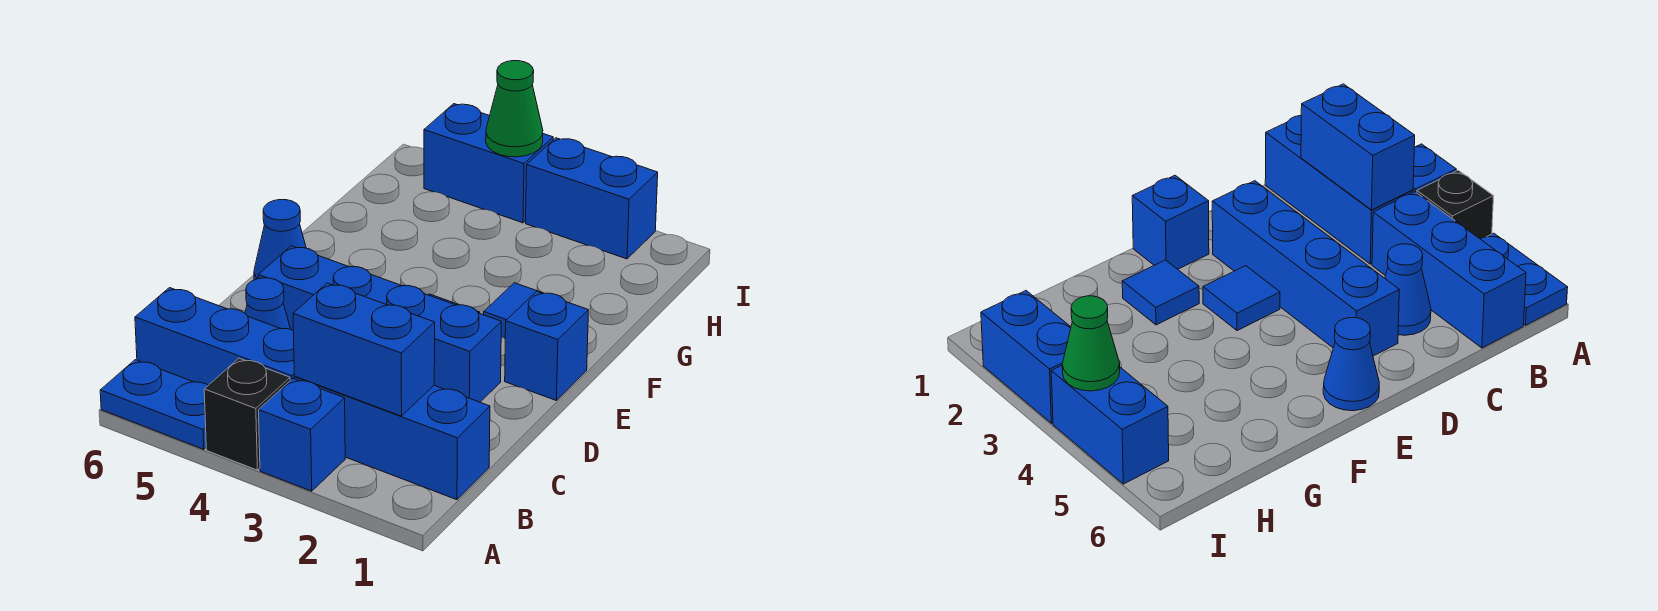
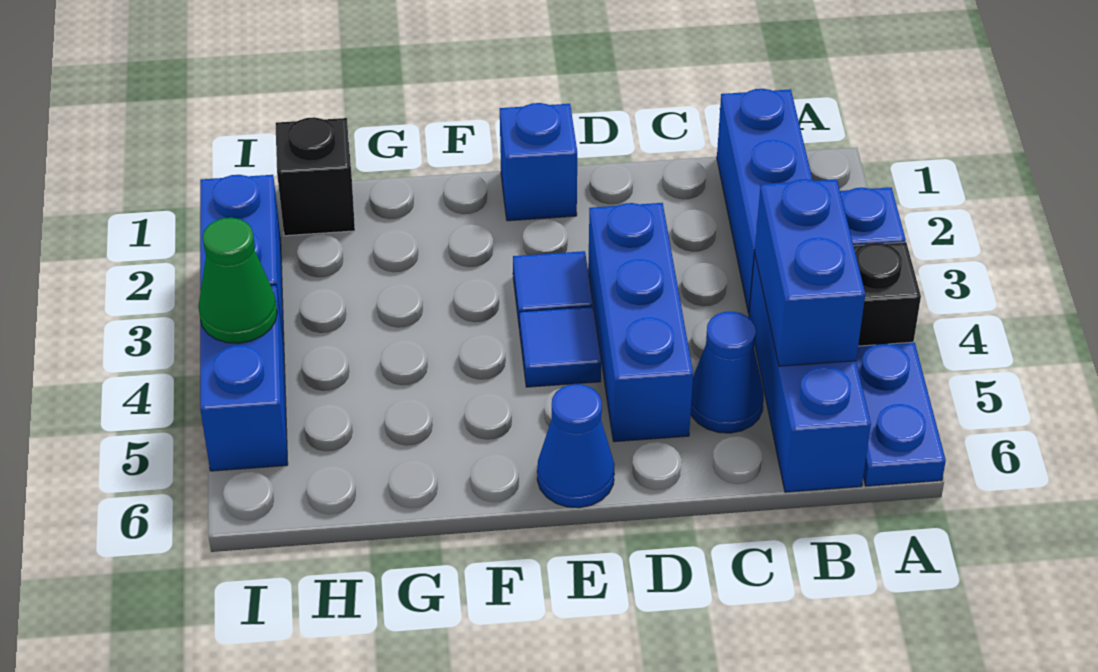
blue brick B2:B3 level 2 -> blue brick B4:B5 level 2
blue brick D2:D5 level 1 -> blue brick D3:D5 level 1
blue tile F2 level 1 -> blue tile E4 level 1
none -> black brick H1 level 1

